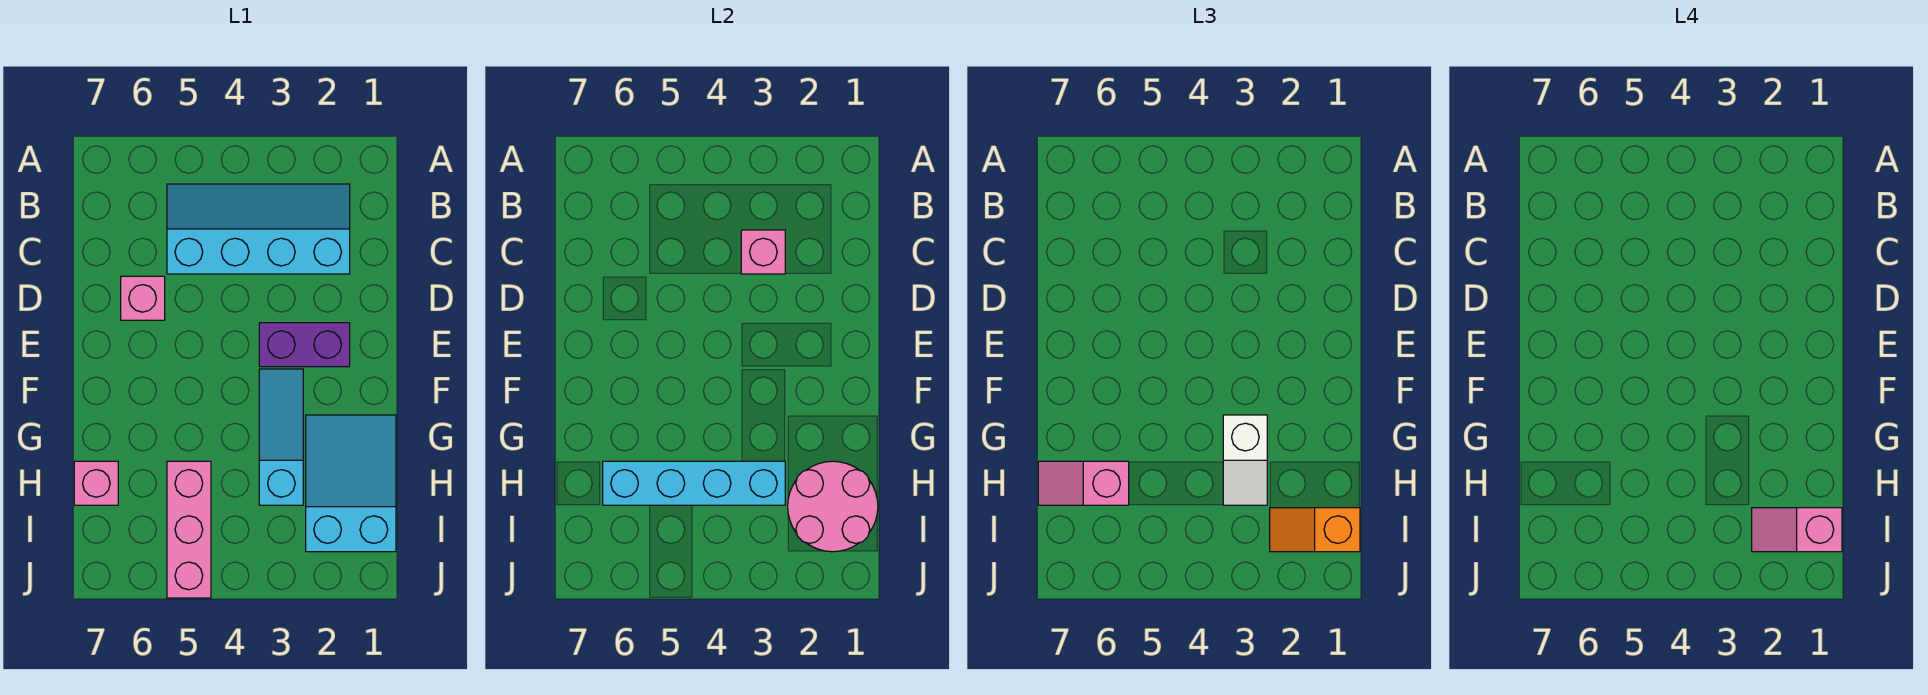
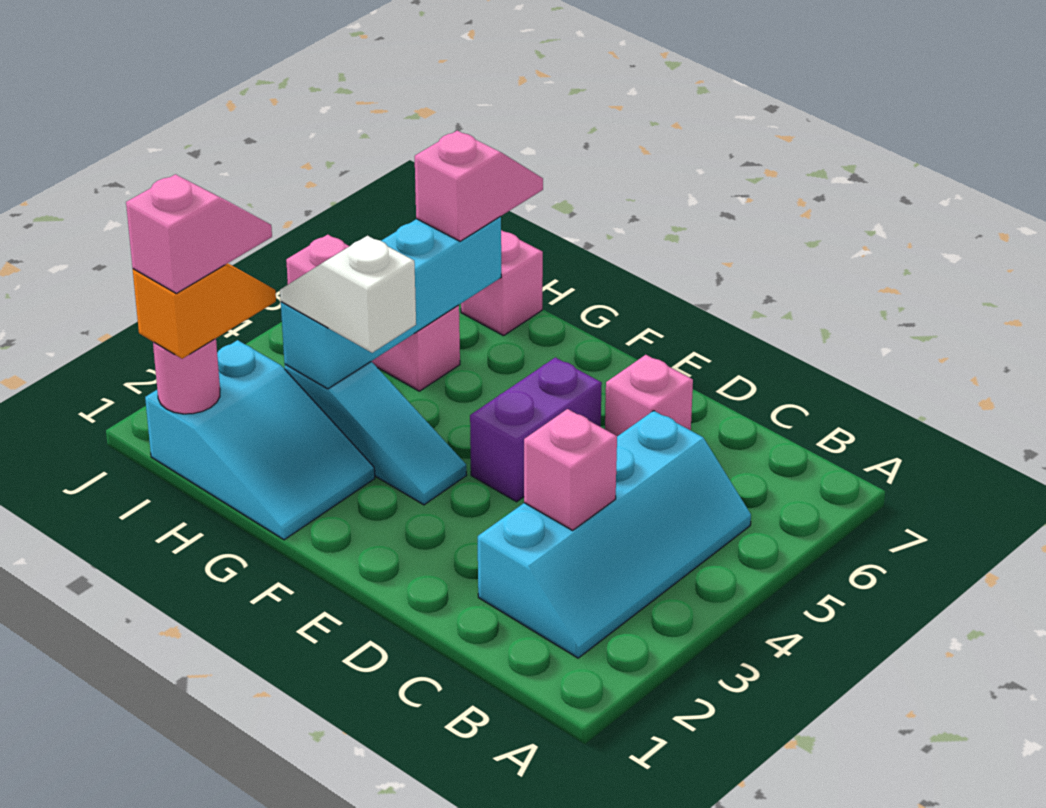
purple brick E2:E3 level 1 -> purple brick E4:E5 level 1
pink round brick H1:I2 level 2 -> pink round brick I1 level 2

